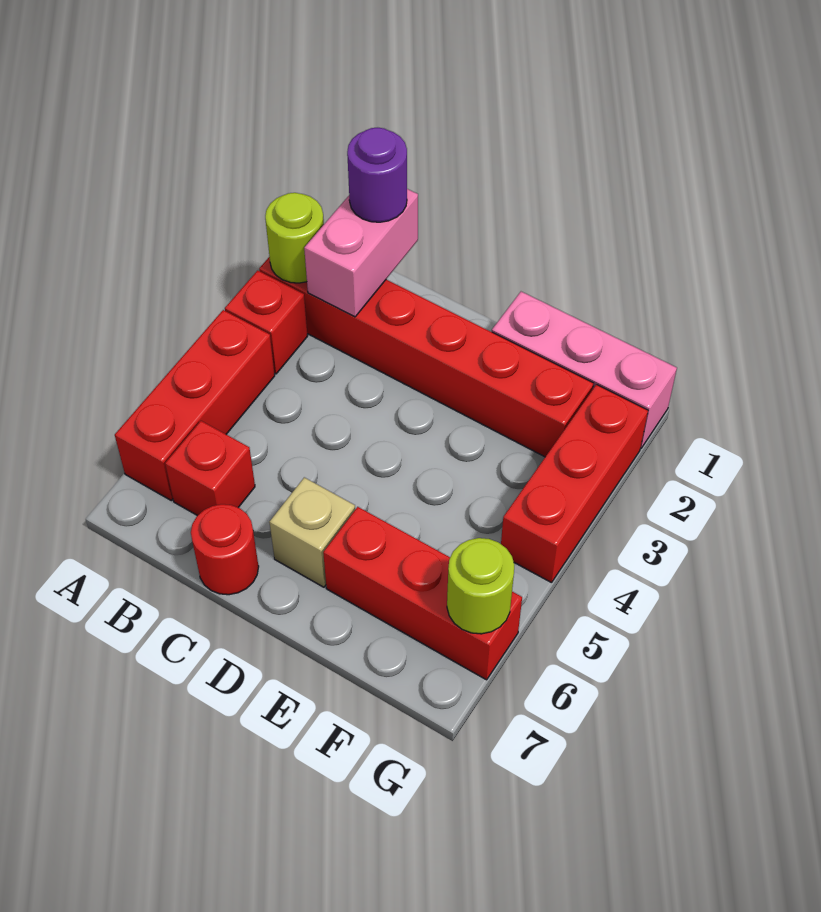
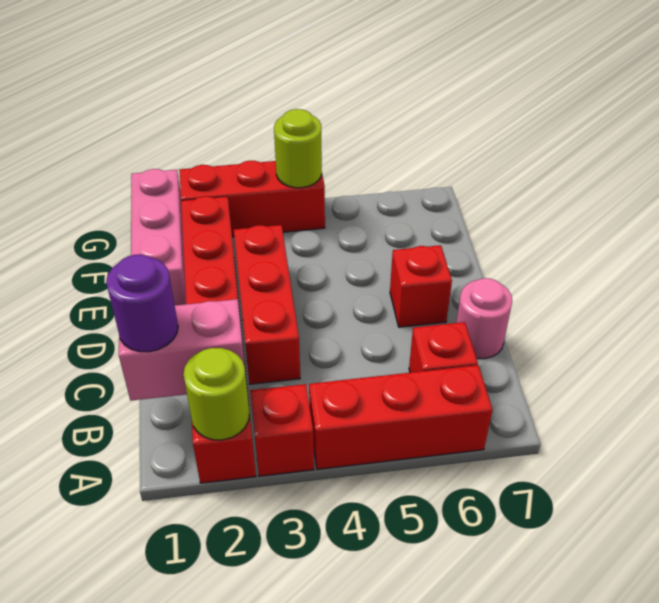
red round brick C7 level 1 -> pink round brick C7 level 1
tan brick D6 level 1 -> red brick D6 level 1
red brick E6:G6 level 1 -> red brick C3:E3 level 1
lime round brick G6 level 2 -> lime round brick G4 level 2

